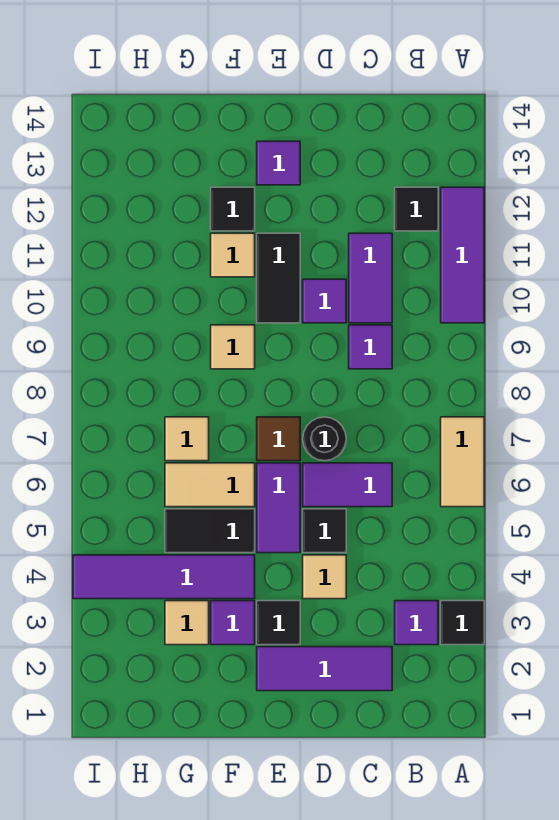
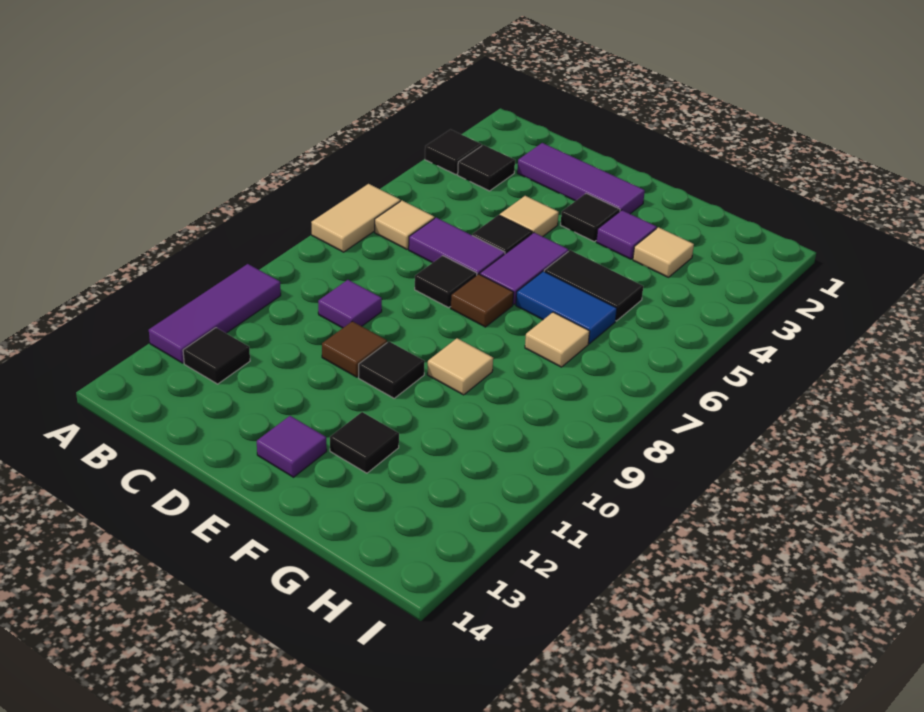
purple tile B3 level 1 -> black tile B3 level 1
purple tile C10:C11 level 1 -> none
black round brick D7 level 1 -> black tile D7 level 1
purple tile D10 level 1 -> brown tile D10 level 1
black tile E10:E11 level 1 -> black tile E10 level 1
purple tile F4:I4 level 1 -> none
tan tile F6:G6 level 1 -> blue tile F6:G6 level 1
tan tile F11 level 1 -> tan tile B6 level 1

